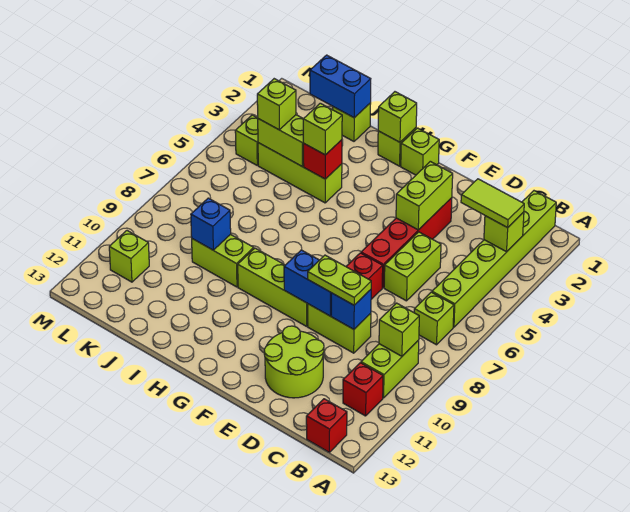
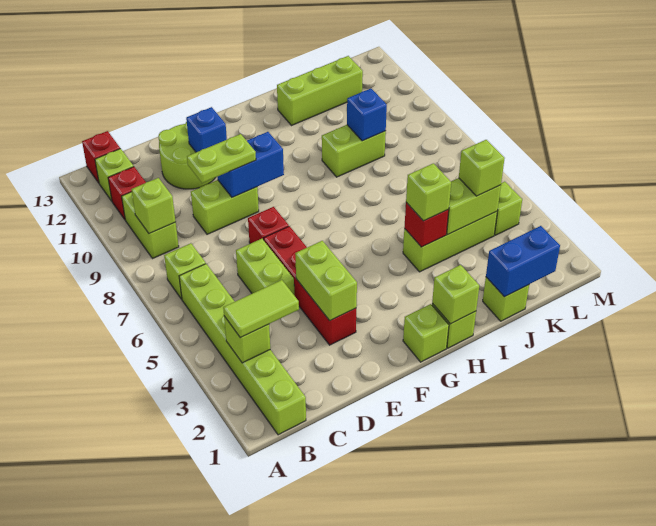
blue brick D9 level 2 -> blue brick E11 level 2
lime brick F9:H9 level 1 -> lime brick I12:K12 level 1
lime brick L11 level 1 -> lime brick B12 level 1

